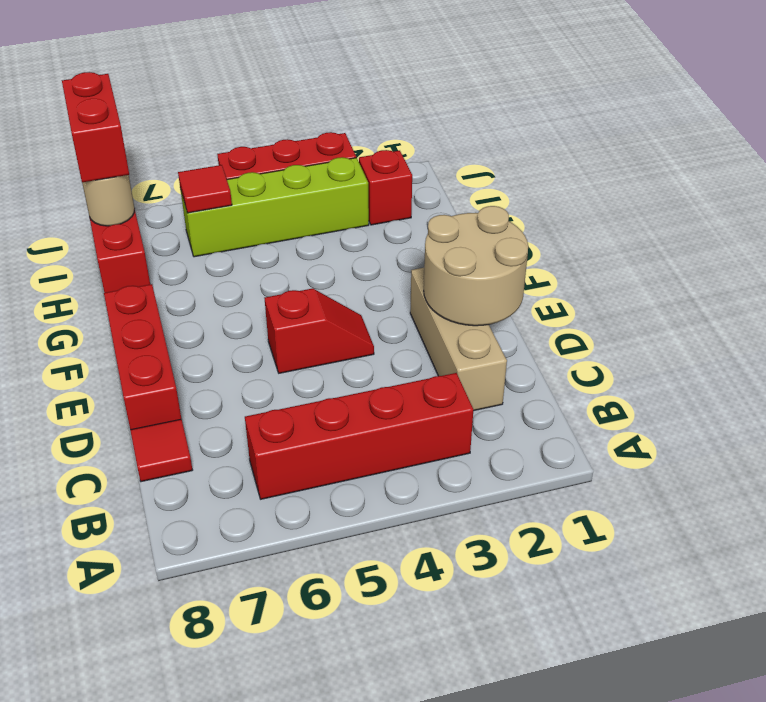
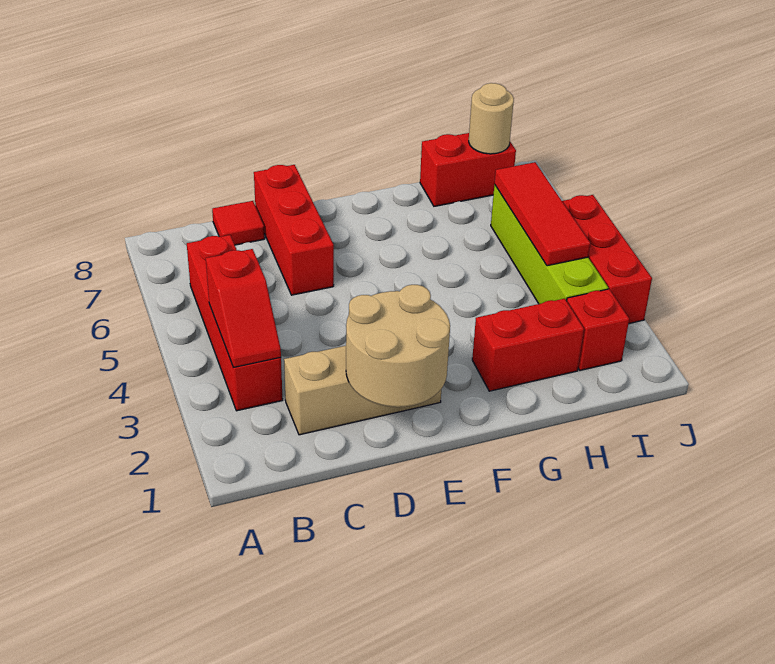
red brick D8:F8 level 1 -> red brick D6:D8 level 1
red slope E4:E5 level 1 top 5 -> red slope B3:B4 level 2 top 4
red tile I6 level 2 -> red tile I4:I6 level 2
red brick I8:J8 level 3 -> red brick G2:H2 level 1

